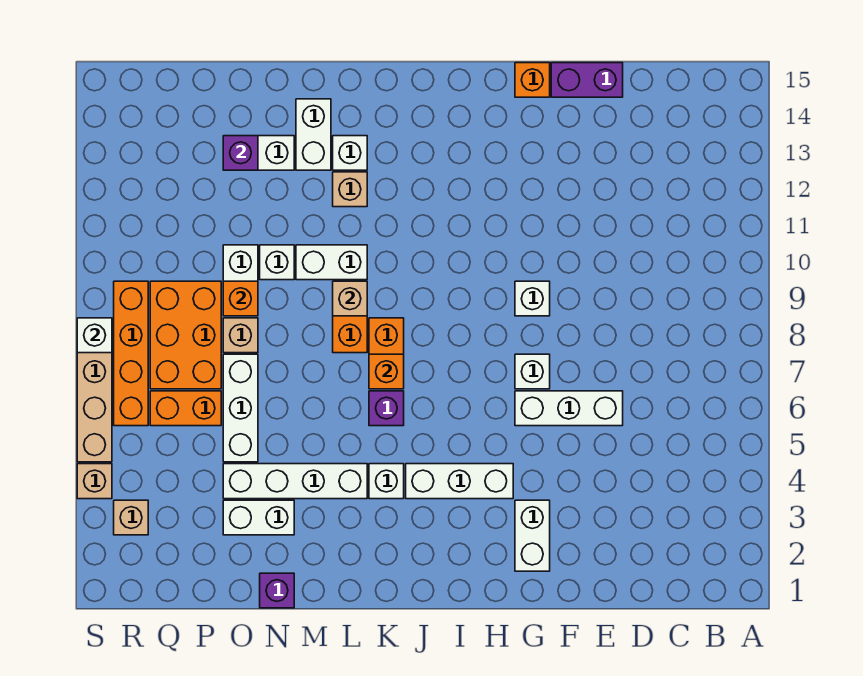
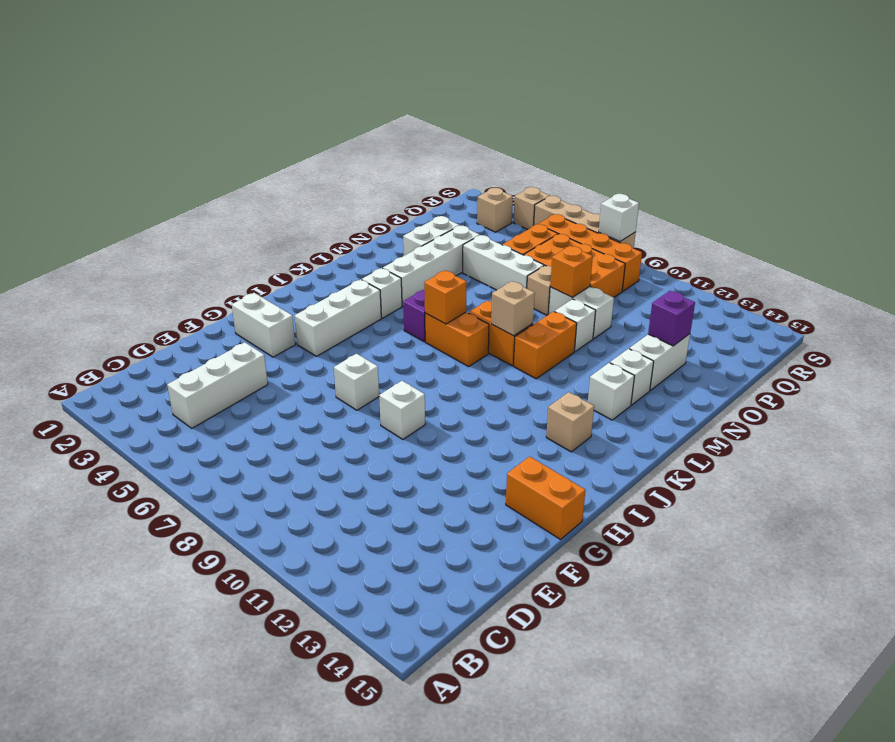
white brick E6:G6 level 1 -> white brick C4:E4 level 1
purple brick E15:F15 level 1 -> none
orange brick G15 level 1 -> orange brick G14:G15 level 1
white brick L10:M10 level 1 -> orange brick L10:M10 level 1
tan brick L12 level 1 -> tan brick J13 level 1
white brick M13:M14 level 1 -> white brick M13 level 1
purple brick N1 level 1 -> none

